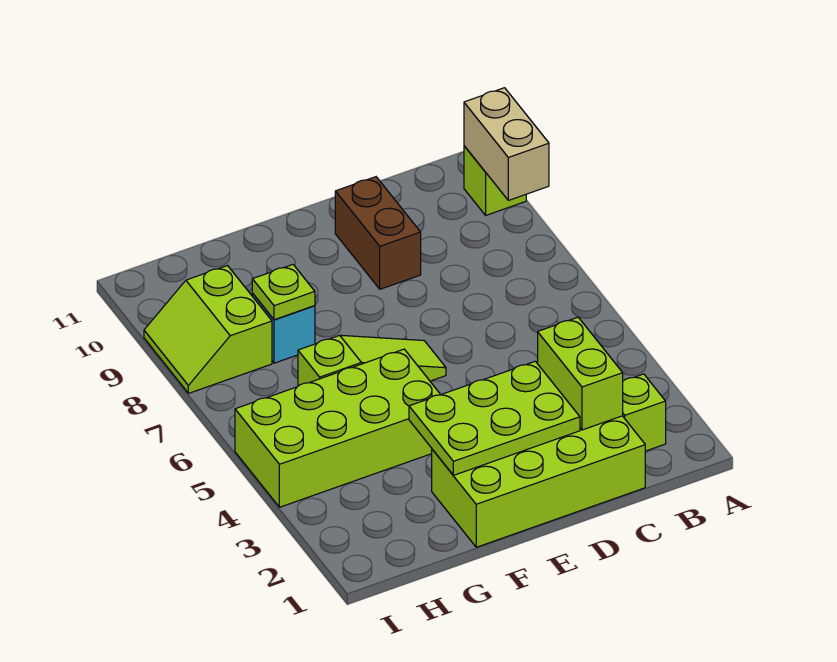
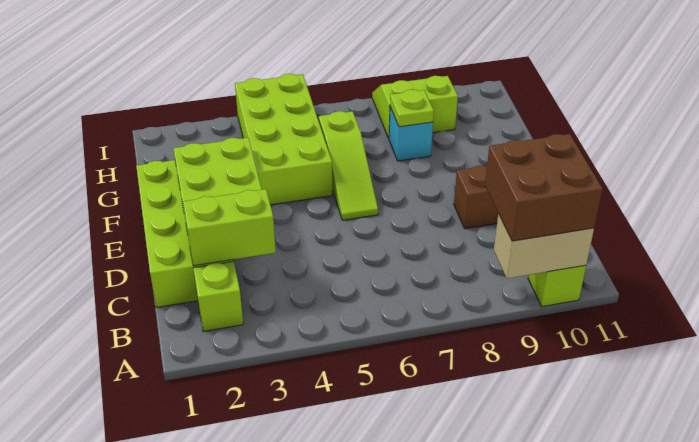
none -> brown brick A9:B10 level 3

